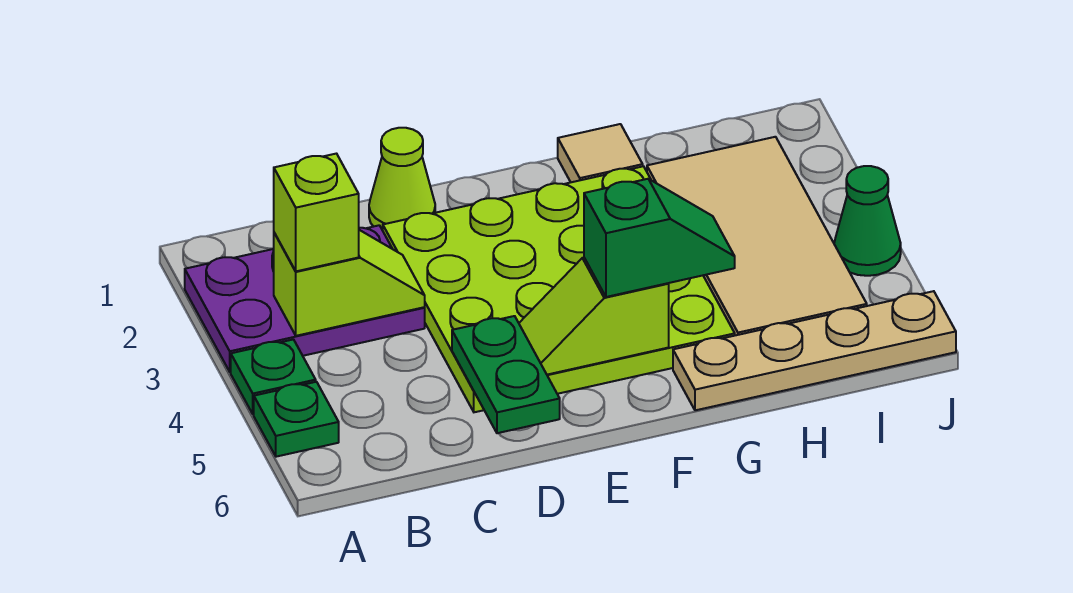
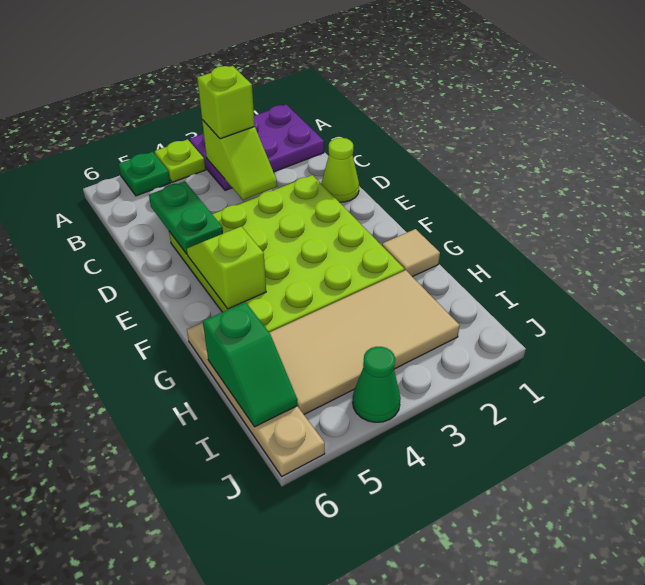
purple plate A2:C3 level 1 -> purple plate A1:B3 level 1
green plate A4 level 1 -> lime plate A4 level 1
green plate D5:D6 level 2 -> green plate C5:D5 level 2
green slope F5:G5 level 3 top F -> green slope H6:I6 level 2 top H

